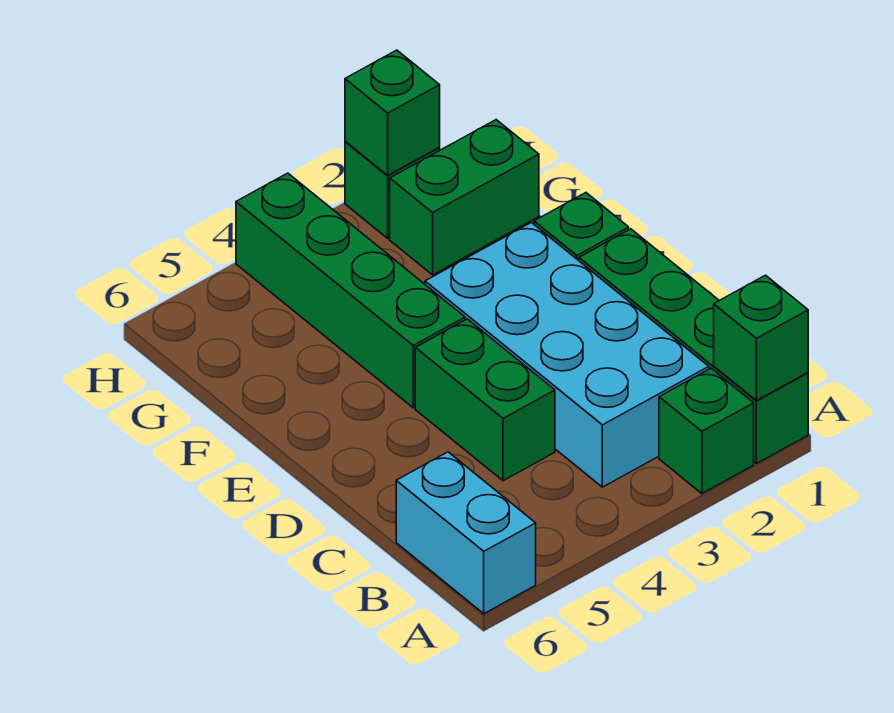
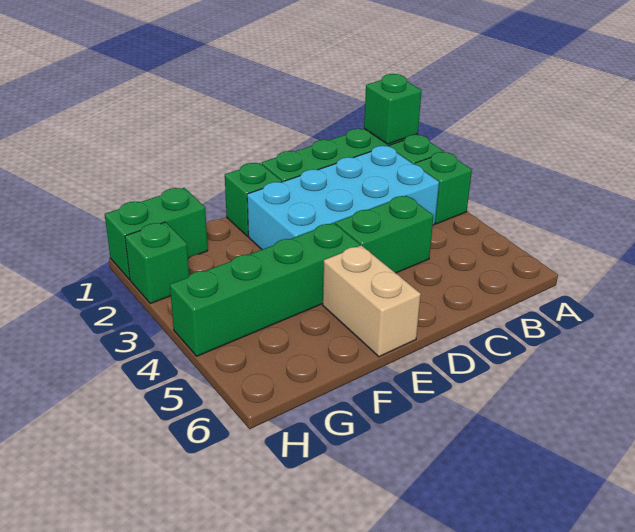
cyan brick A6:B6 level 1 -> none
none -> tan brick E5:E6 level 1
green brick G1:G2 level 1 -> green brick G1:H1 level 1
green brick H2 level 2 -> green brick A3 level 1

